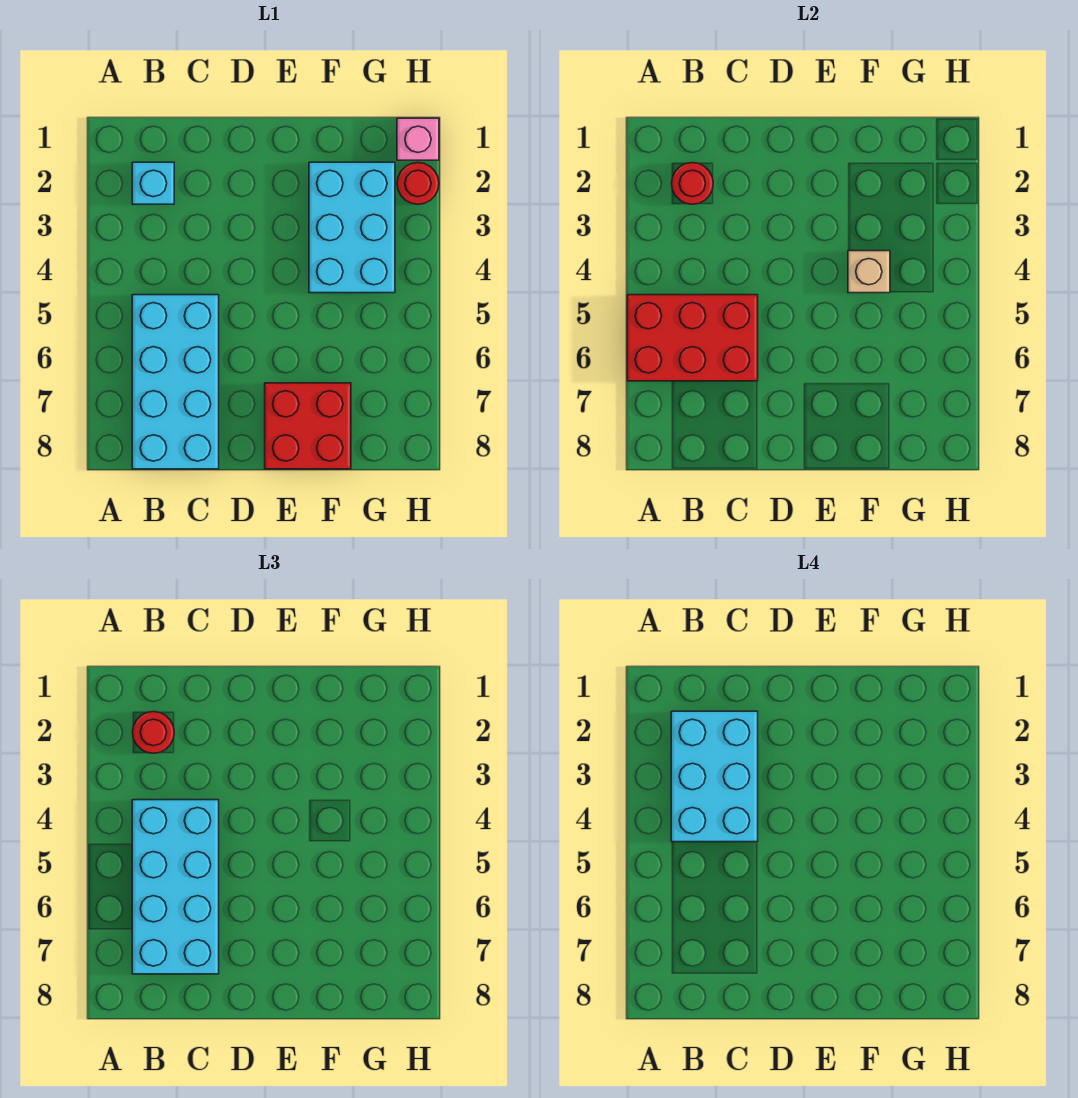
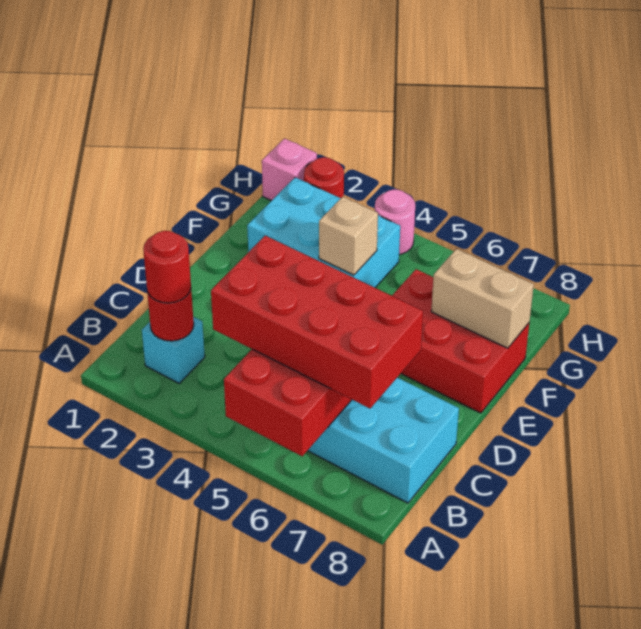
cyan brick B2:C4 level 4 -> none
cyan brick B4:C7 level 3 -> red brick B4:C7 level 3
red brick E7:F8 level 1 -> red brick E6:F8 level 1
none -> tan brick F7:F8 level 2
none -> pink round brick H4 level 1

